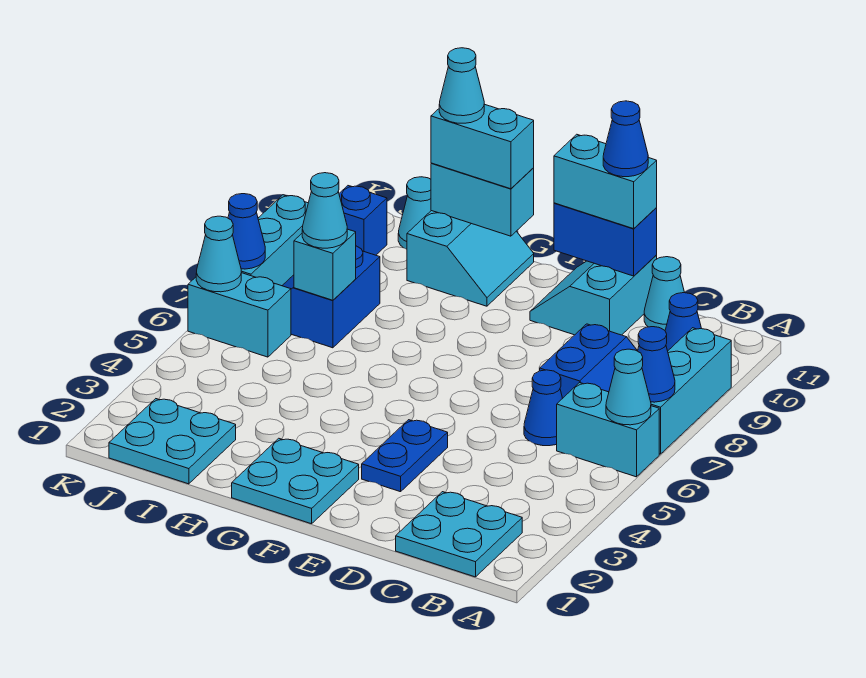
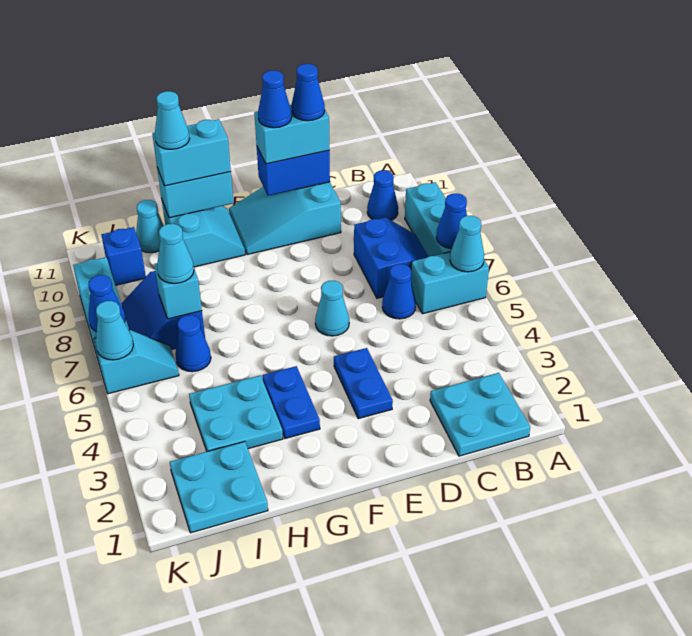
cyan cone C11 level 1 -> cyan cone E6 level 1
cyan slope D10:E11 level 1 top D -> cyan slope D10:F11 level 1 top D
none -> blue cone E11 level 4
cyan plate F1:G2 level 1 -> cyan plate H3:I4 level 1
none -> blue plate G3:G4 level 1
none -> blue cone I6 level 1
cyan brick J6:K6 level 1 -> cyan slope J6:K6 level 1 top K

